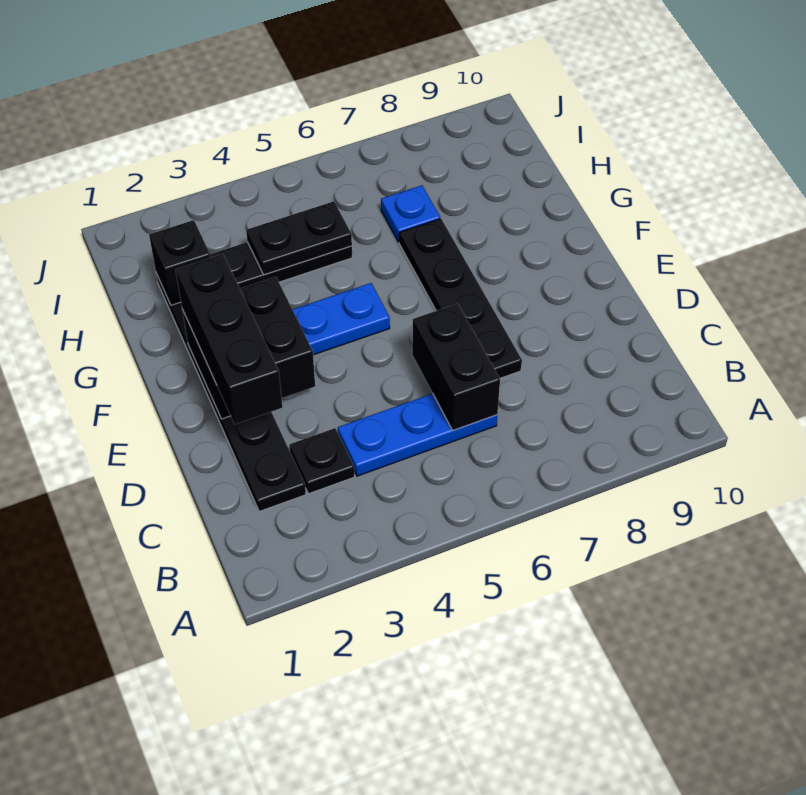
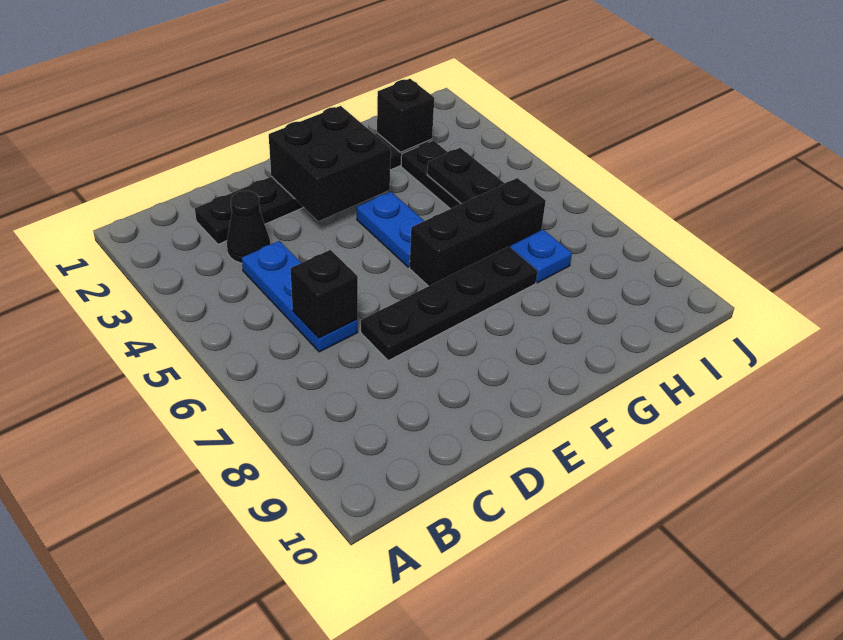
black plate C3 level 1 -> black cone C3 level 1
black brick C6:D6 level 2 -> black brick C6 level 2
black brick D2:F2 level 3 -> black brick F6:H6 level 1

